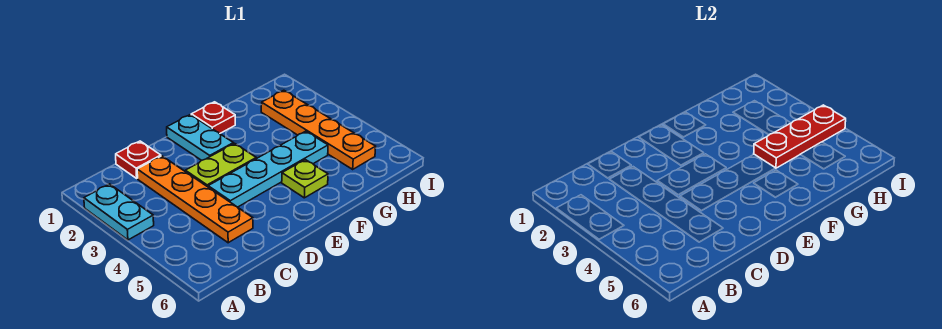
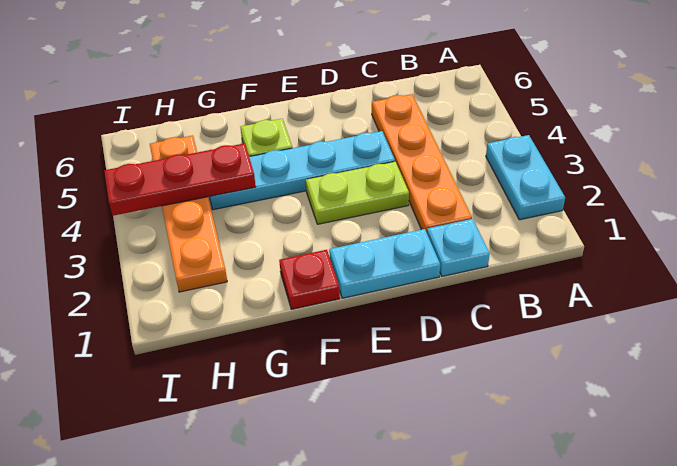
red plate C1 level 1 -> cyan plate C1 level 1
cyan plate E1:E2 level 1 -> cyan plate D1:E1 level 1

